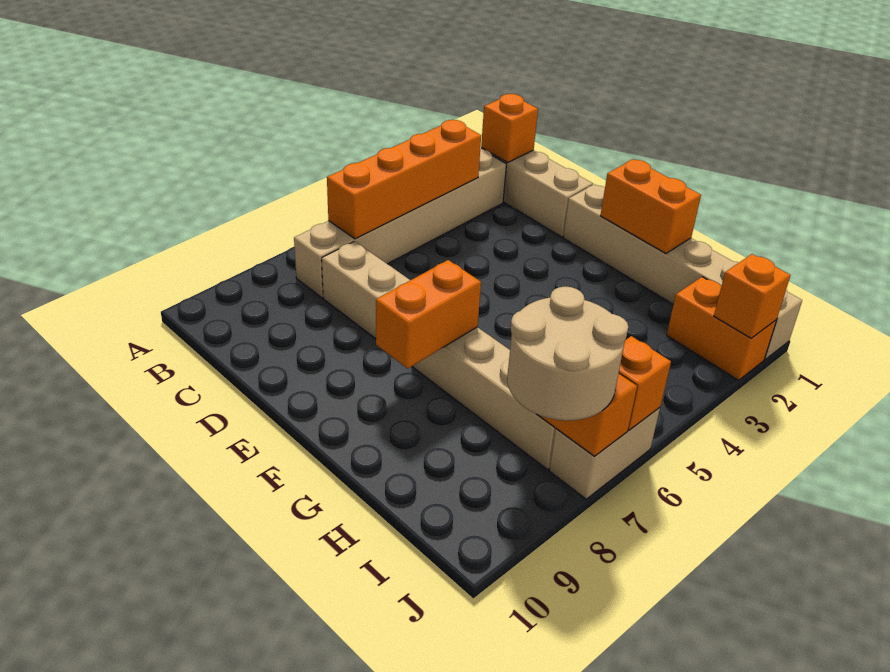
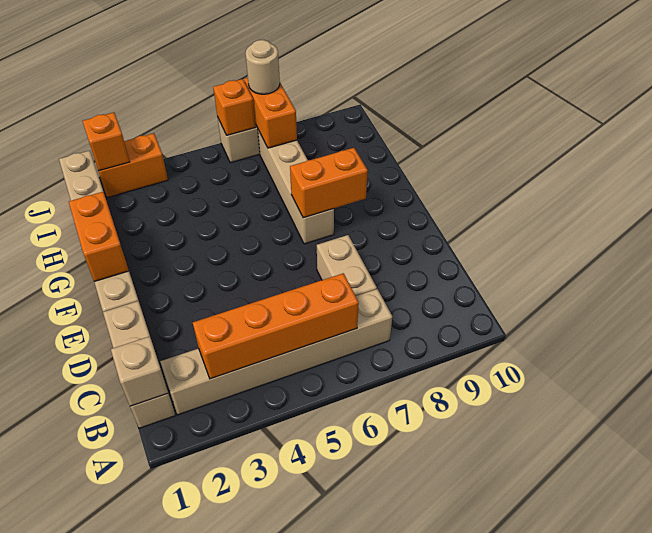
orange brick B1 level 2 -> tan brick B1 level 2
orange brick I2:J2 level 1 -> orange brick J2:J3 level 1
tan round brick I7:J8 level 3 -> tan round brick J7 level 3

